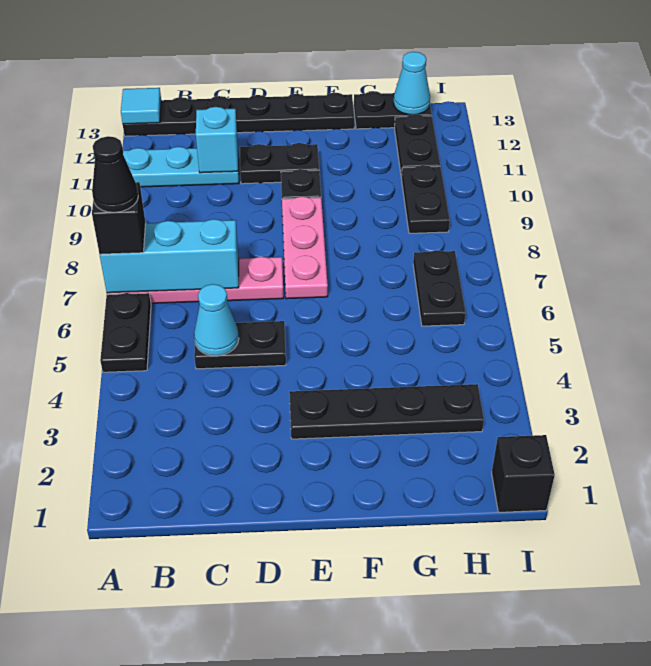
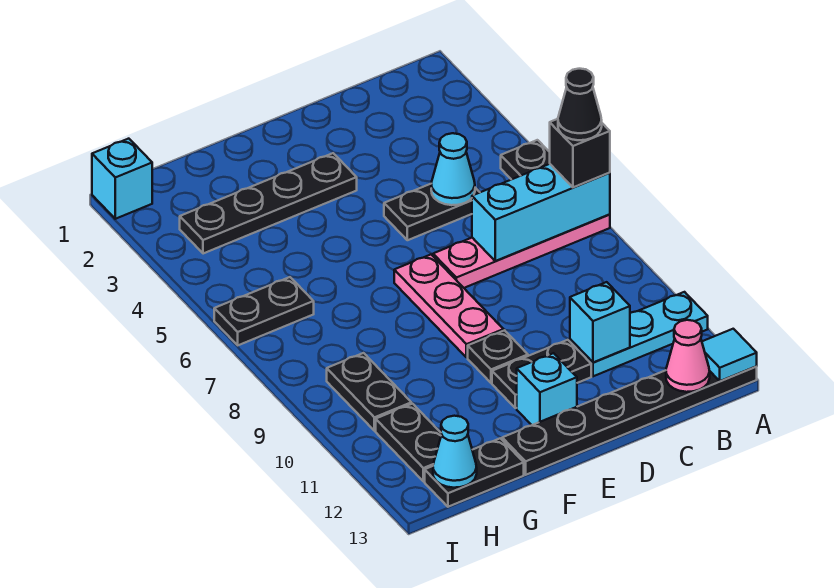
none -> pink cone B13 level 2
none -> cyan brick E12 level 1
black plate H6:H7 level 1 -> black plate H6:I6 level 1
black brick I1 level 1 -> cyan brick I1 level 1

